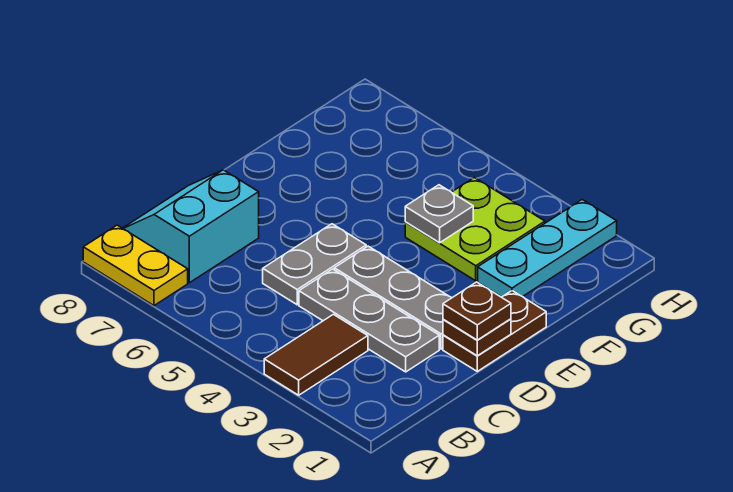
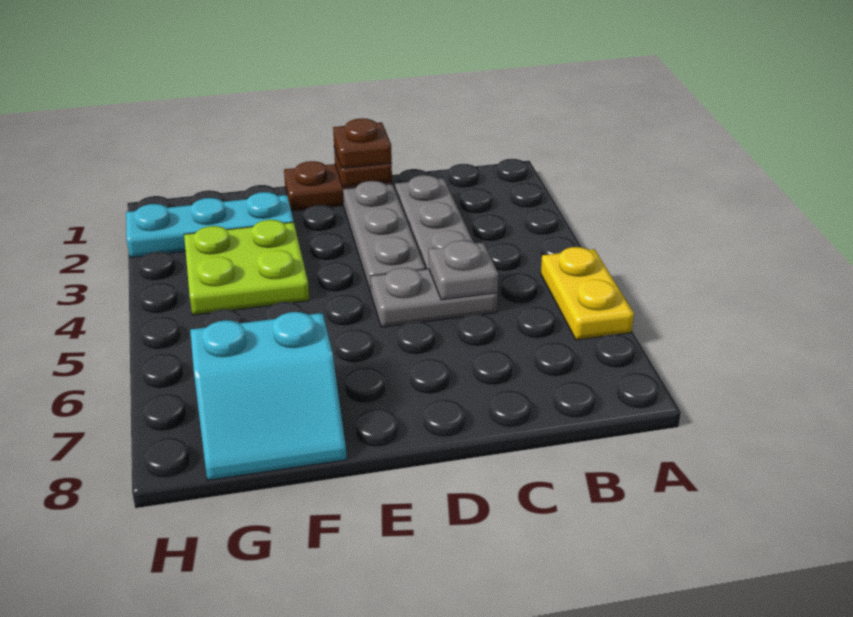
brown tile A3:B3 level 1 -> none
yellow plate A7:A8 level 1 -> yellow plate A5:A6 level 1
cyan slope B7:C8 level 1 top 7 -> cyan slope F7:G8 level 1 top 7
grey plate F4 level 2 -> grey plate C5 level 2

